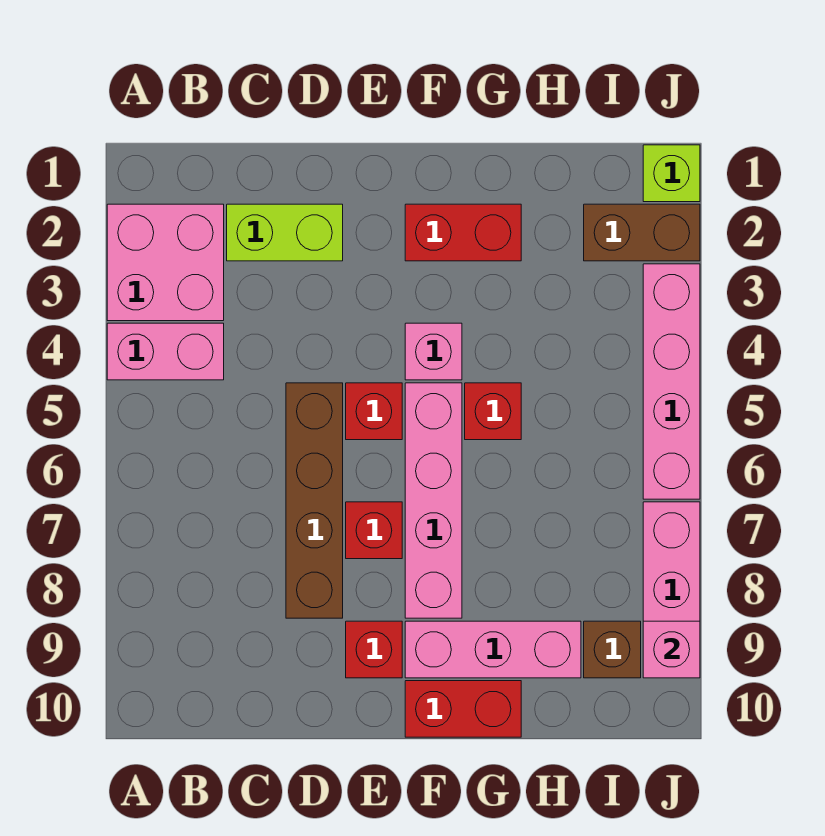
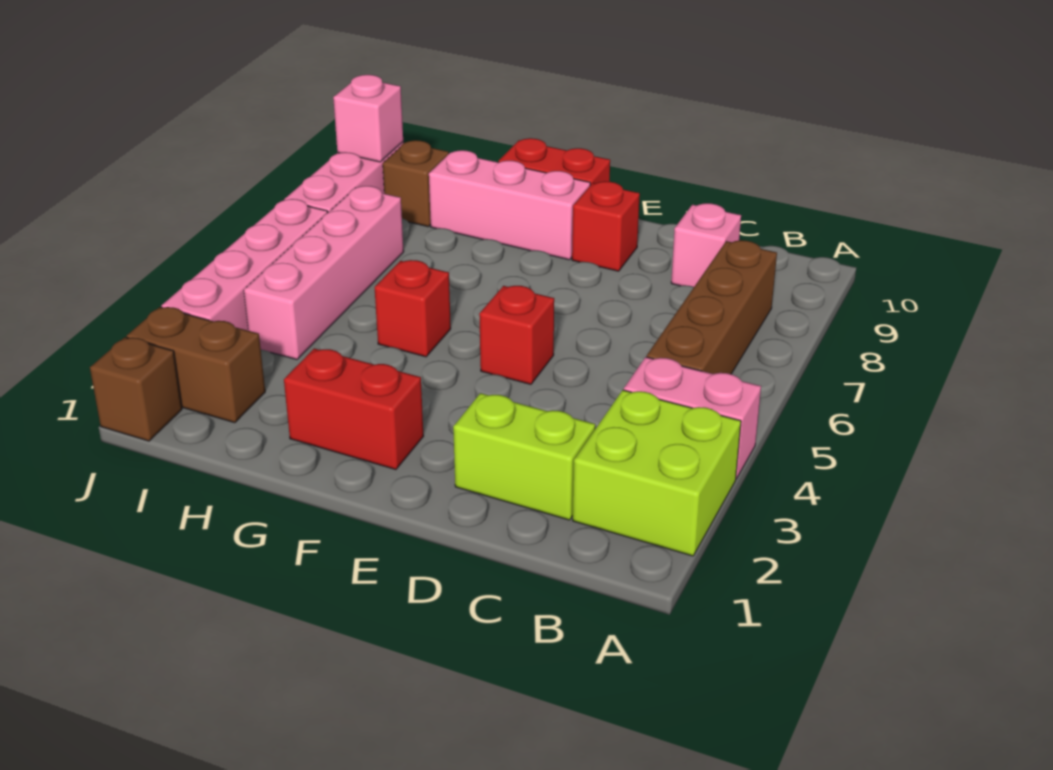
pink brick A2:B3 level 1 -> lime brick A2:B3 level 1
brown brick D5:D8 level 1 -> brown brick B5:B8 level 1
red brick E7 level 1 -> none
pink brick F4 level 1 -> pink brick C9 level 1
pink brick F5:F8 level 1 -> pink brick I4:I7 level 1
lime brick J1 level 1 -> brown brick J1 level 1

